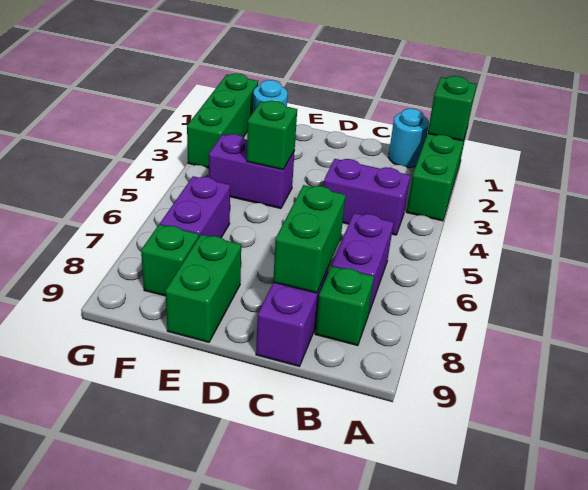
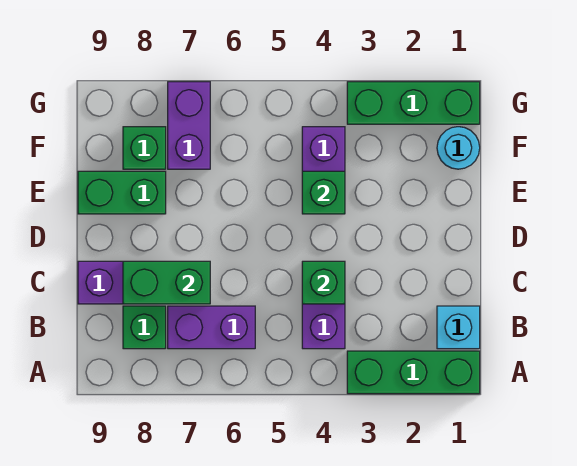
green brick A1 level 2 -> green brick C4 level 2
cyan round brick B1 level 1 -> cyan brick B1 level 1
purple brick F6:F7 level 1 -> purple brick F7:G7 level 1

